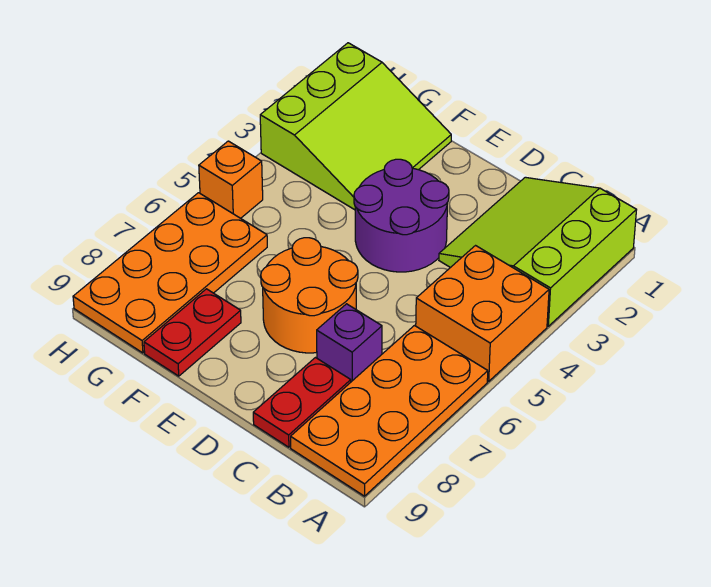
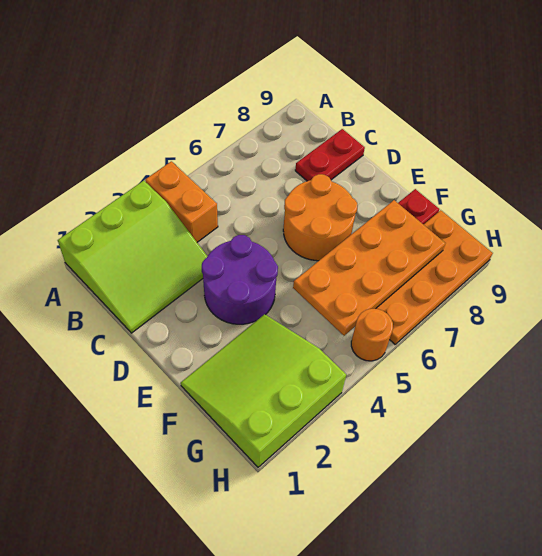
orange brick A4:B5 level 1 -> orange brick A4:B4 level 1
orange plate A6:B9 level 1 -> orange plate F5:G8 level 2
purple brick C7 level 1 -> none
orange brick H5 level 1 -> orange round brick H5 level 1

